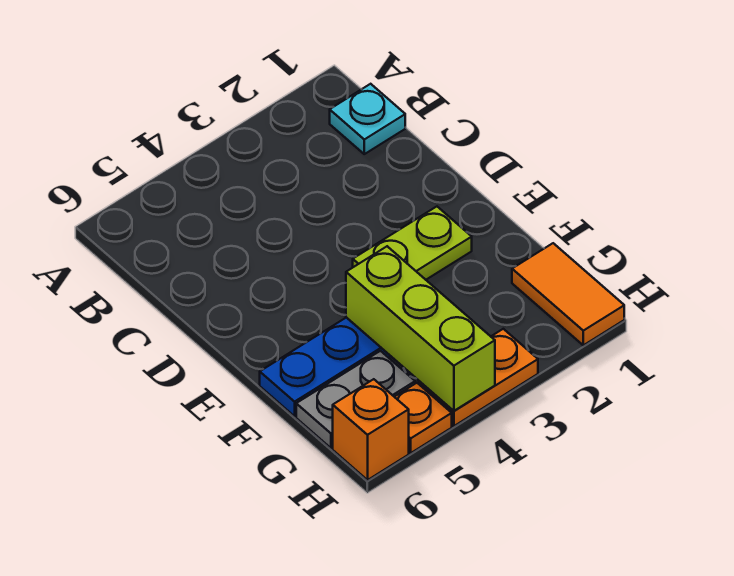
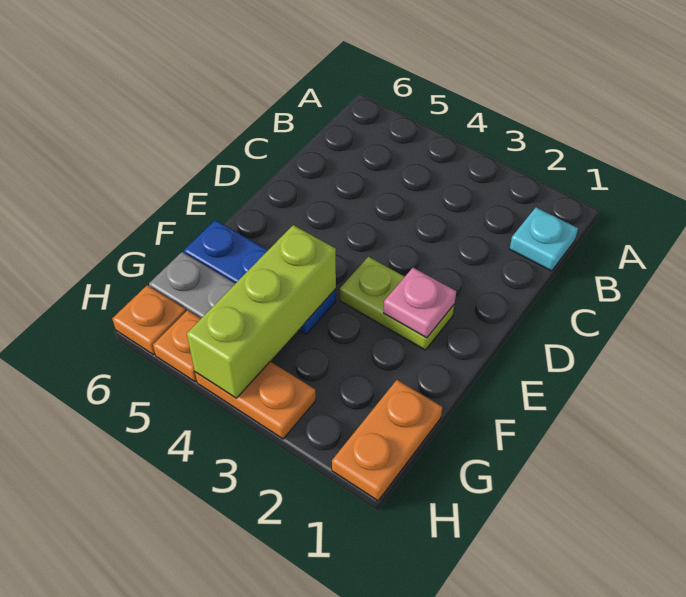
none -> pink plate E2 level 2
orange tile G1:H1 level 1 -> orange plate G1:H1 level 1
orange brick H6 level 1 -> orange plate H6 level 1

